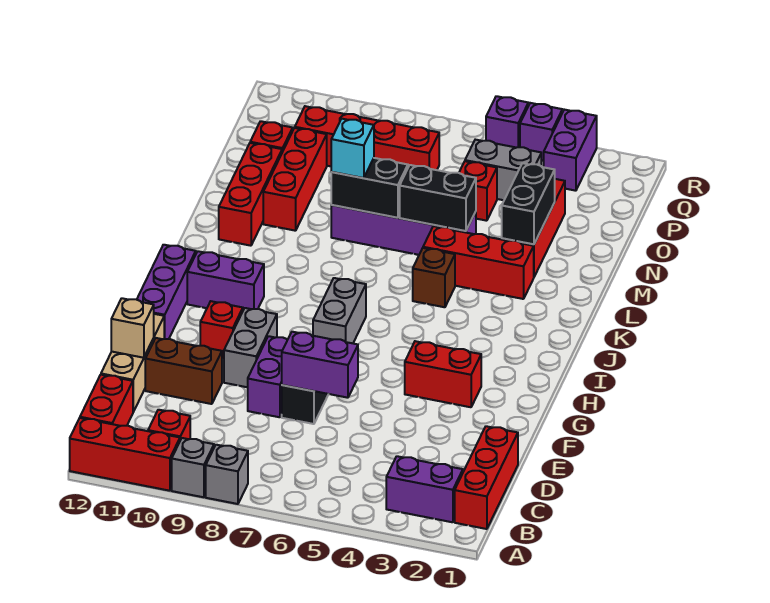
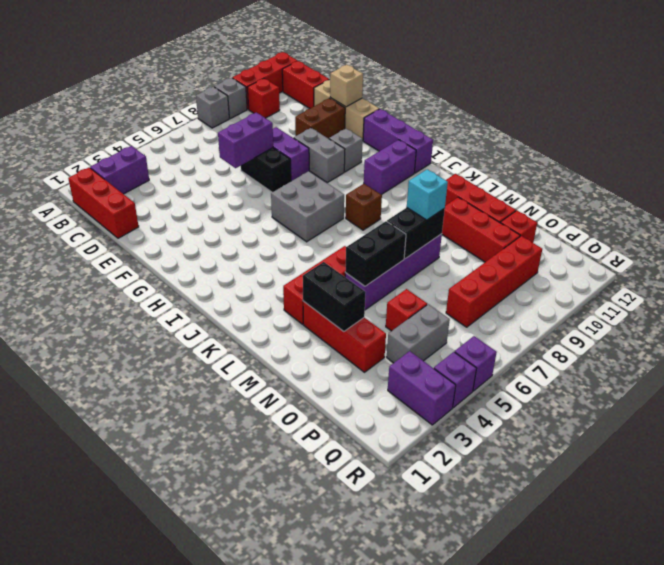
red brick G3:G4 level 1 -> none
red brick G10 level 1 -> grey brick G10 level 1
grey brick H7:I7 level 1 -> grey brick H6:I7 level 1
brown brick K5 level 1 -> brown brick J8 level 1

